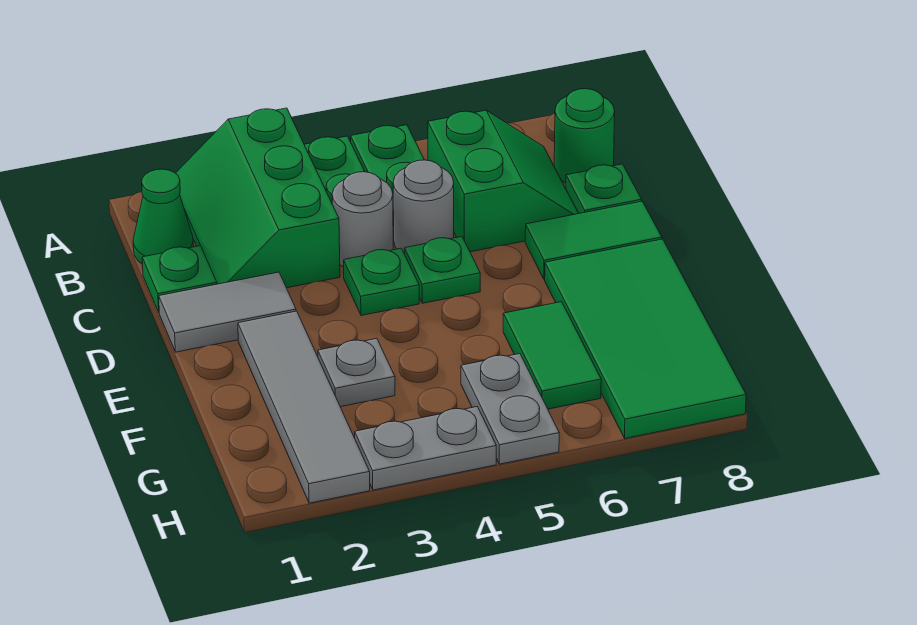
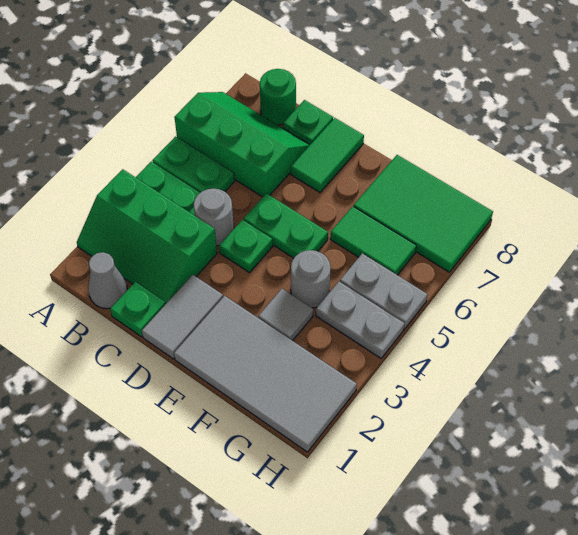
green cone B1 level 1 -> grey cone B1 level 1
green slope B6:C7 level 1 top 6 -> green slope A6:C7 level 1 top 6
grey round brick C5 level 1 -> grey round brick F4 level 1
green plate D5 level 1 -> green plate D5:E5 level 1
grey tile E2:H2 level 1 -> grey tile E1:H2 level 1
green tile E7:H8 level 1 -> green tile F7:H8 level 1
grey plate F3 level 1 -> grey tile F3 level 1
grey plate H3:H4 level 1 -> grey plate G4:H4 level 1

